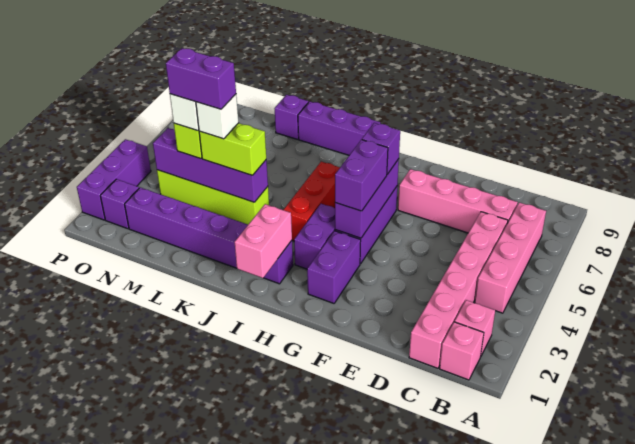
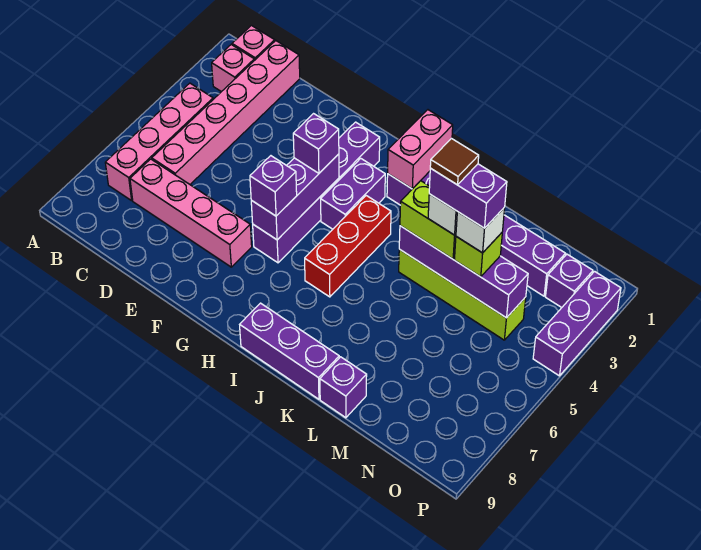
purple brick G4:G5 level 3 -> purple brick G4 level 3
none -> brown tile L4 level 6

